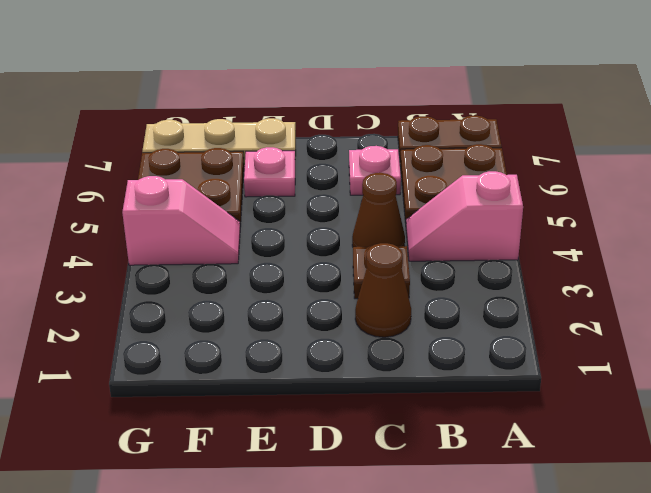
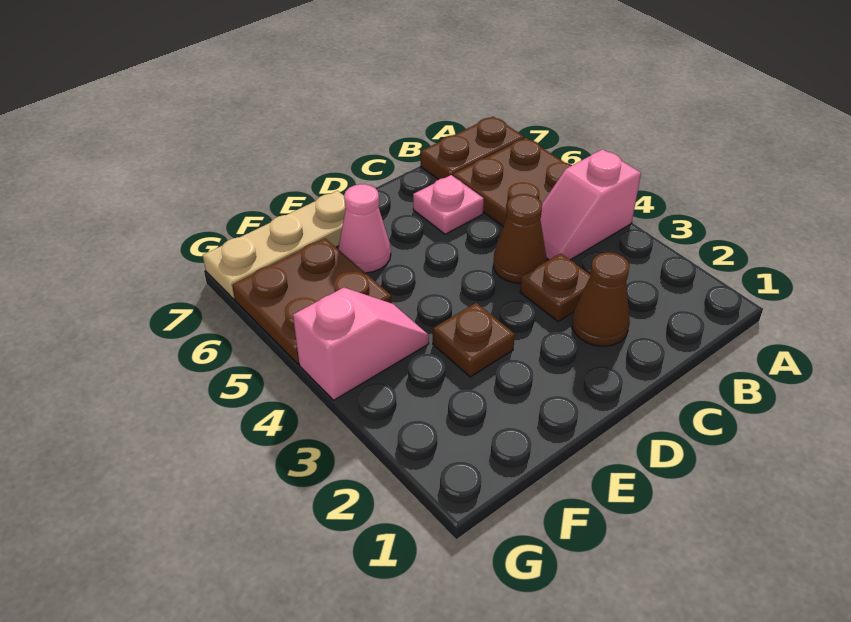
none -> brown plate E3 level 1
pink plate E6 level 1 -> pink cone E6 level 1

